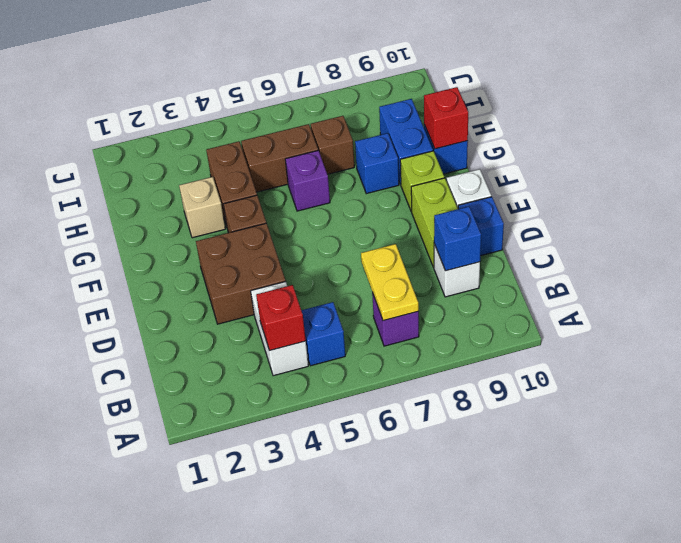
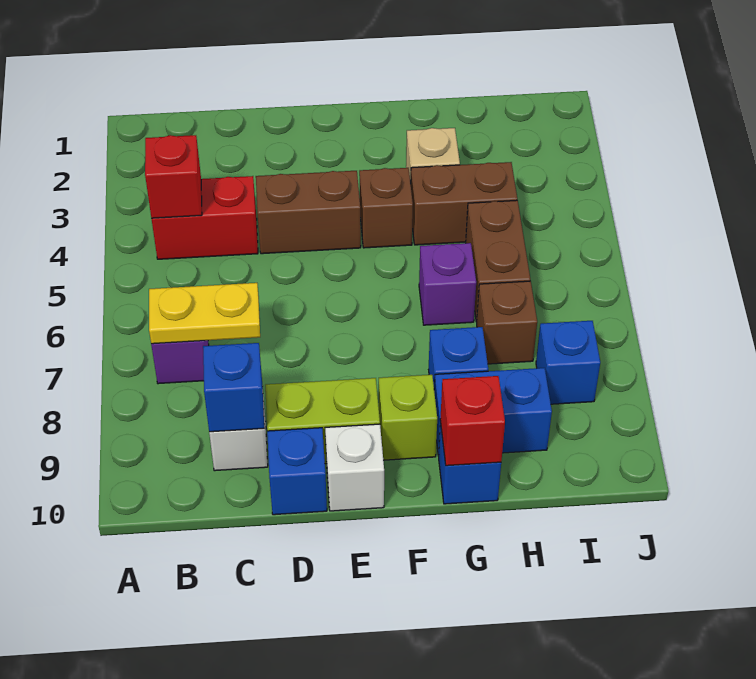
white brick B4:C4 level 1 -> red brick B4:C4 level 1
blue brick B5 level 1 -> blue brick I8 level 1
brown brick D3:E4 level 1 -> brown brick D4:E4 level 1

